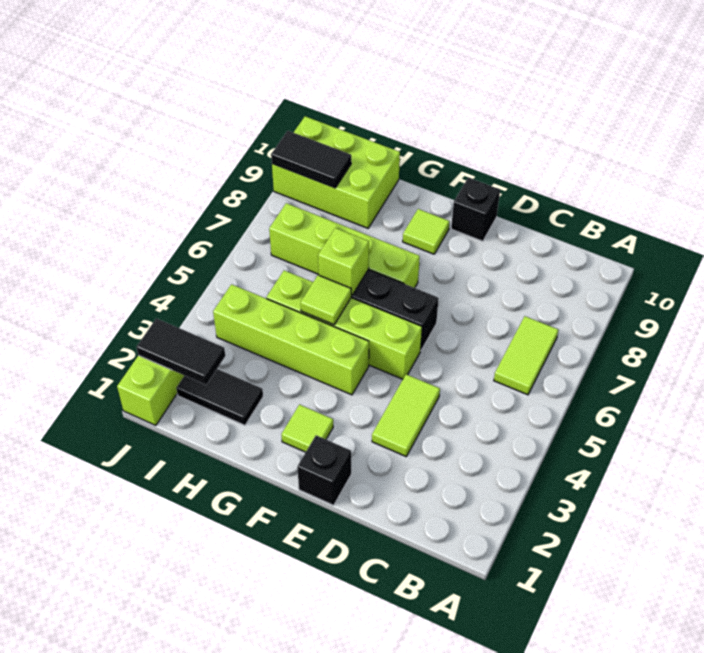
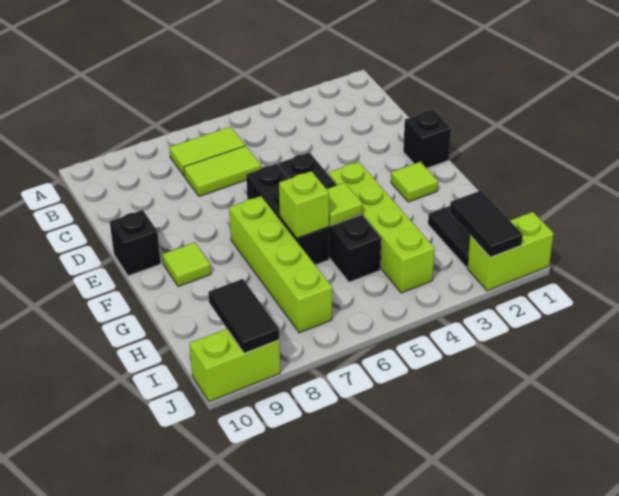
lime tile D3:D4 level 1 -> lime tile C6:C7 level 1
lime brick E5:H5 level 1 -> black brick E5:H5 level 1
lime brick H9:J10 level 1 -> lime brick J9:J10 level 1

